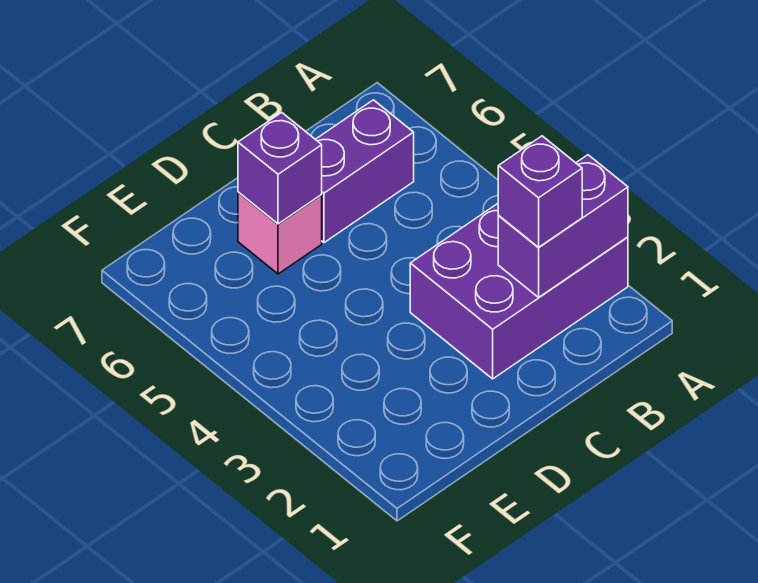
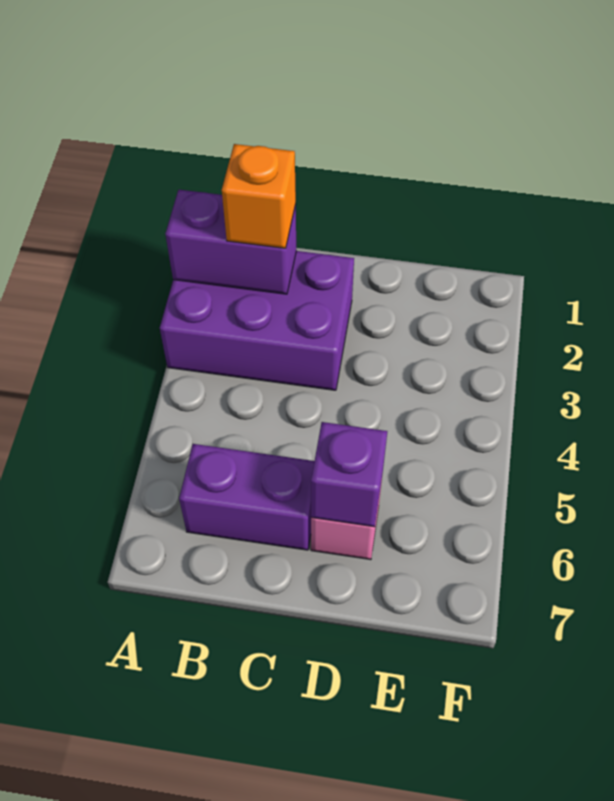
purple brick B2 level 3 -> orange brick B2 level 3

